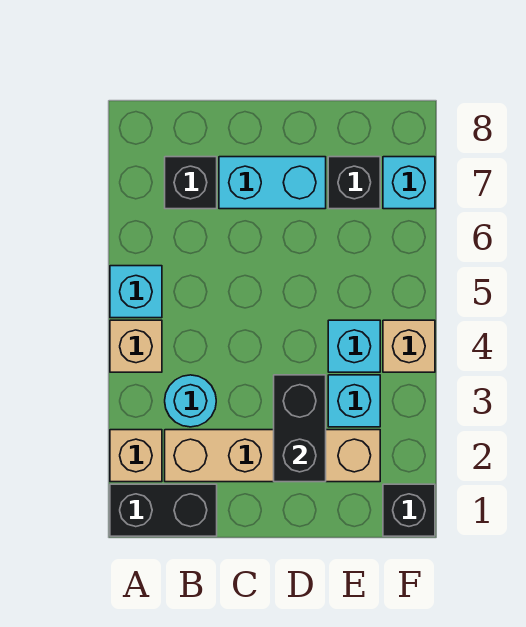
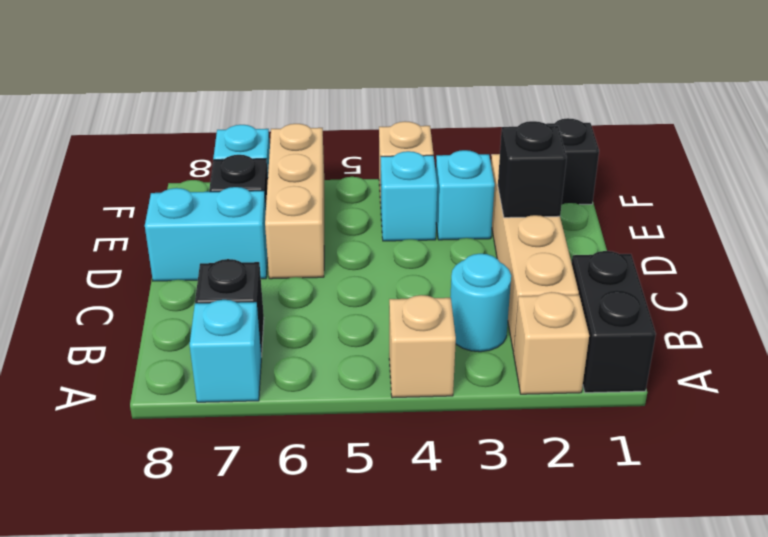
cyan brick A5 level 1 -> cyan brick A7 level 1
cyan brick C7:D7 level 1 -> cyan brick D7:D8 level 1
black brick D2:D3 level 2 -> black brick D2 level 2
none -> tan brick D6:F6 level 1

